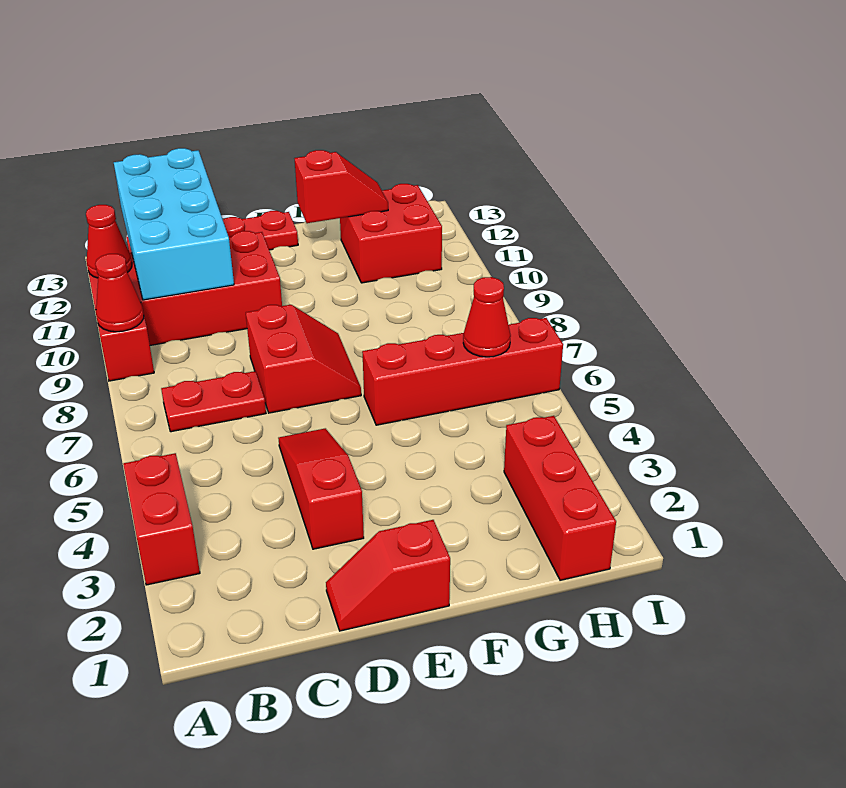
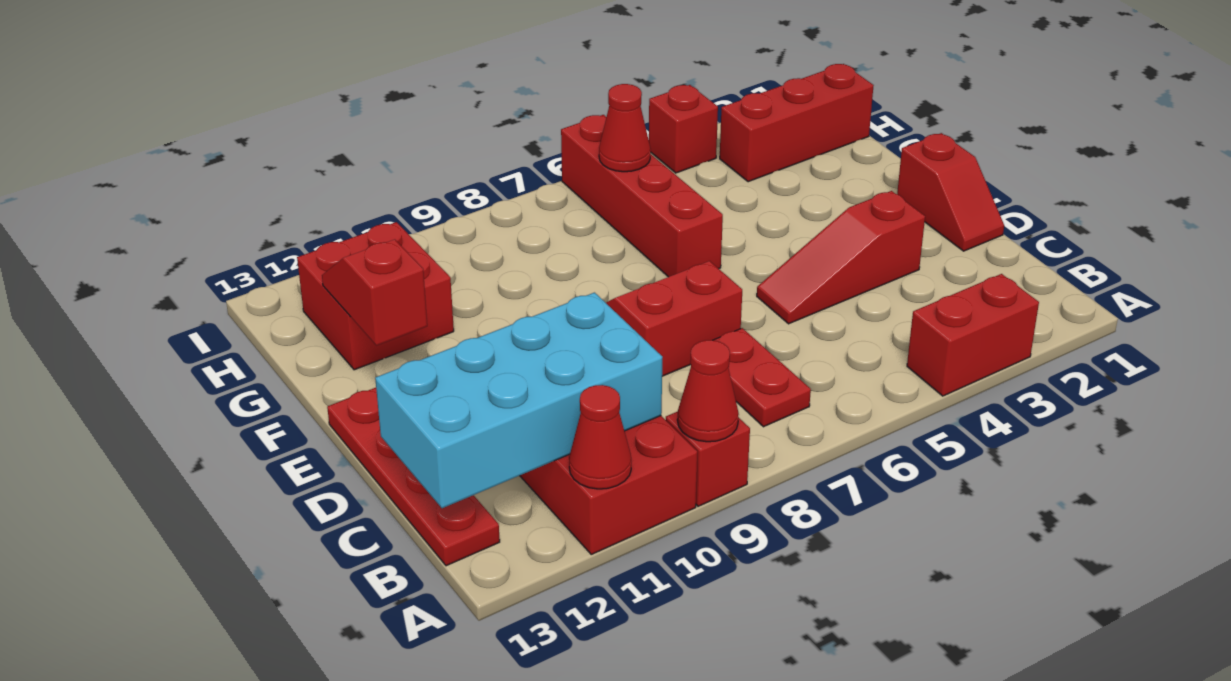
none -> red brick I4 level 1

